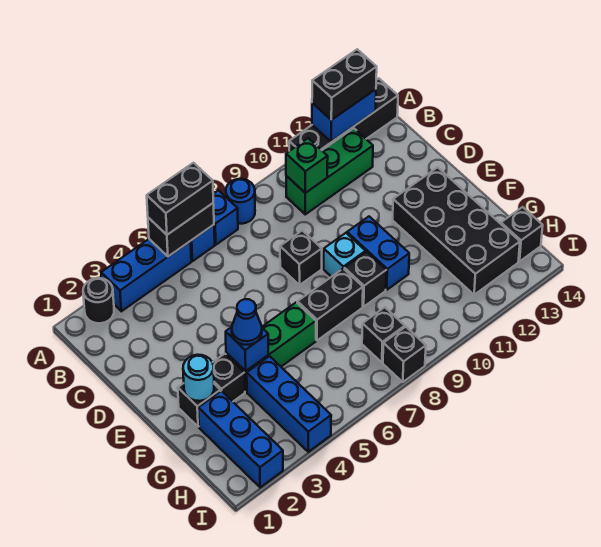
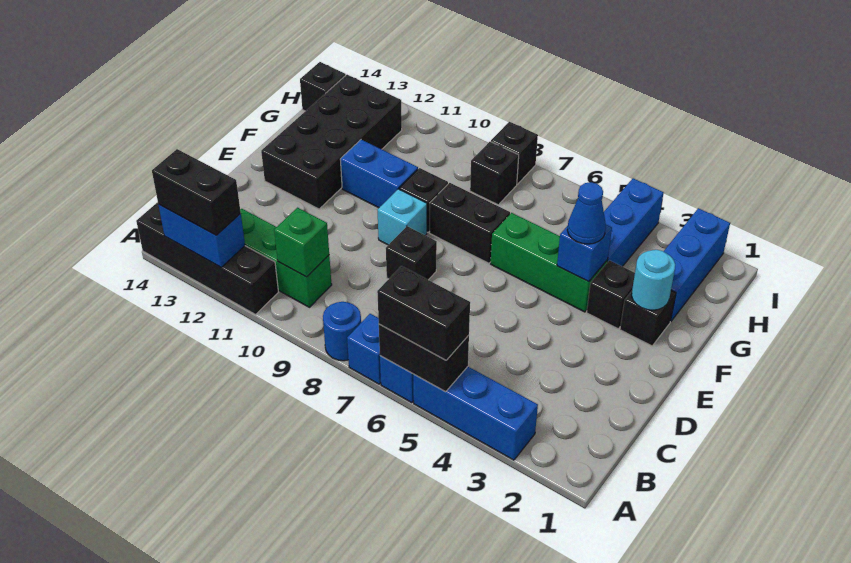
black round brick A2 level 1 -> none
blue brick E10:F10 level 1 -> blue brick F10:F11 level 1

